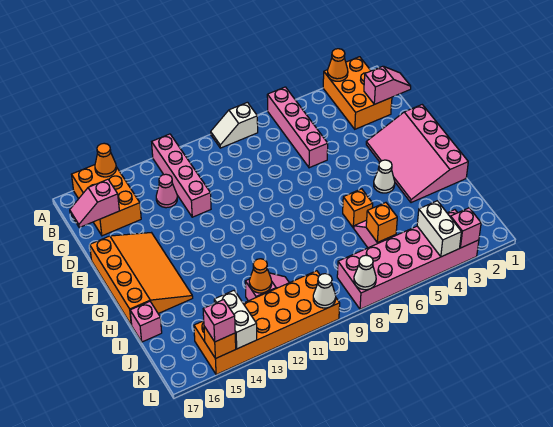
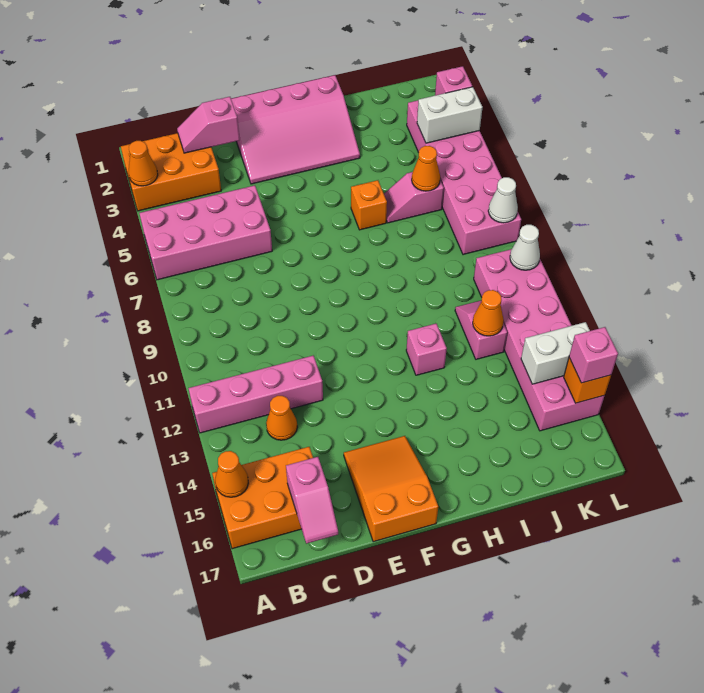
pink brick A6:D6 level 1 -> pink brick A5:D6 level 1
white slope A8:A9 level 1 top 8 -> none
pink slope C1:C2 level 2 top 2 -> pink slope C2:D2 level 2 top D
pink cone C13 level 1 -> orange cone C13 level 1
orange slope E15:H17 level 1 top 17 -> orange slope E15:F17 level 1 top 17
white cone G4 level 1 -> none
pink brick I17 level 1 -> pink brick H12 level 1
orange brick J6 level 2 -> orange cone J6 level 2
orange brick K10:L15 level 1 -> pink brick K10:L15 level 1

